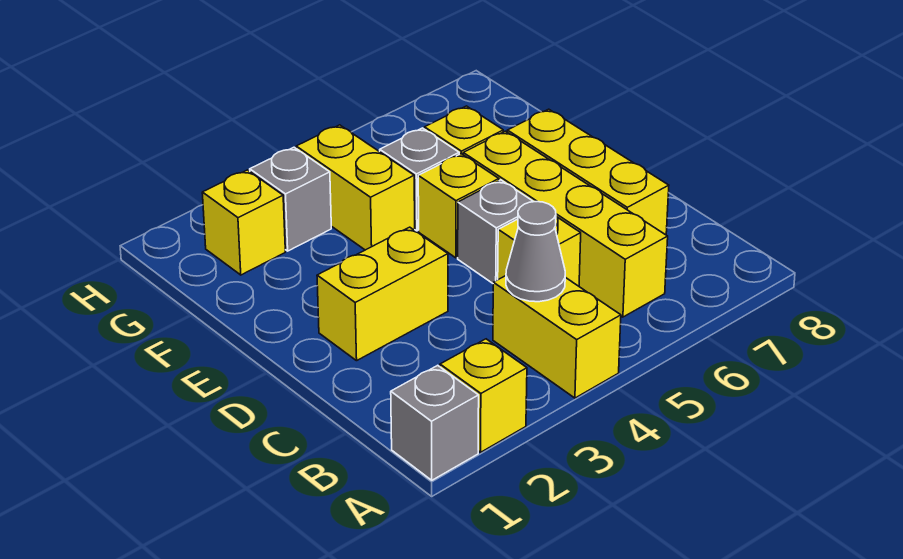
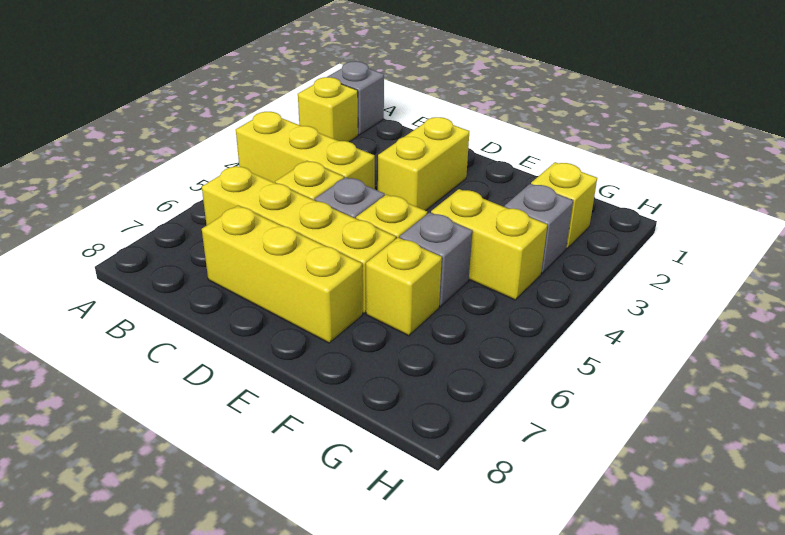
yellow brick A4:B4 level 1 -> yellow brick A4:C4 level 1
grey cone B4 level 2 -> none

